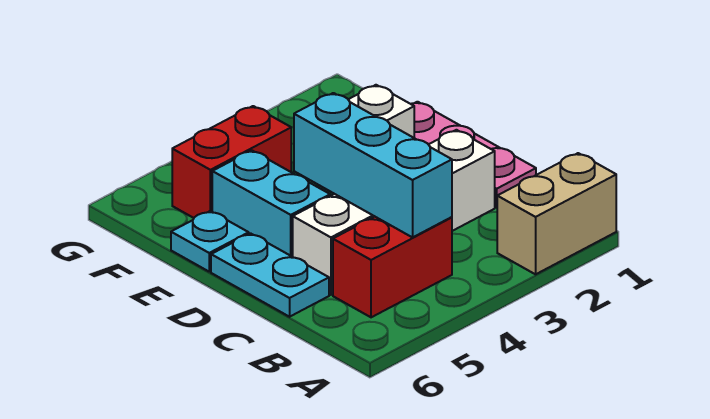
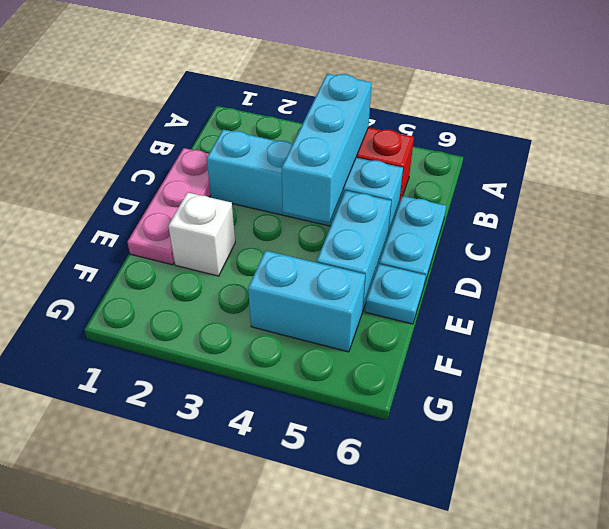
tan brick A1:A2 level 1 -> none
white brick C2:C5 level 1 -> cyan brick C2:C5 level 1
red brick F4:F5 level 1 -> cyan brick F4:F5 level 1

